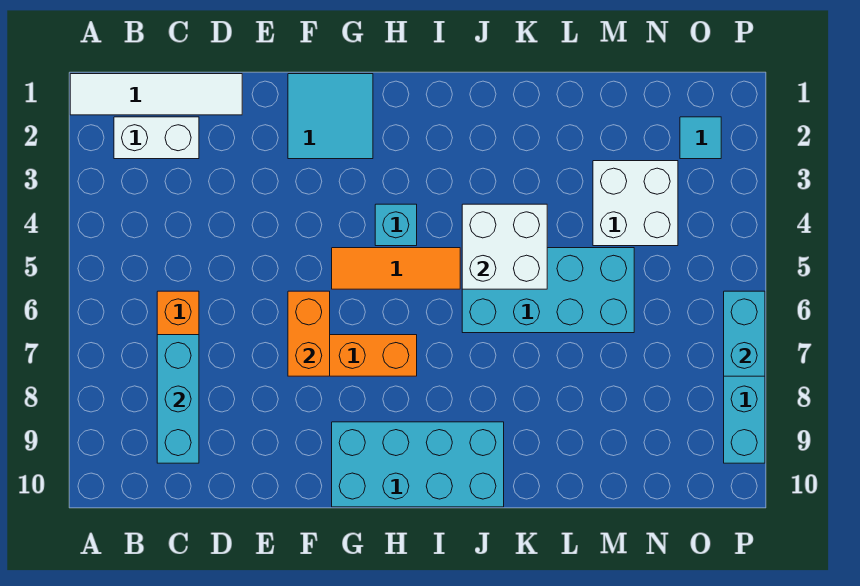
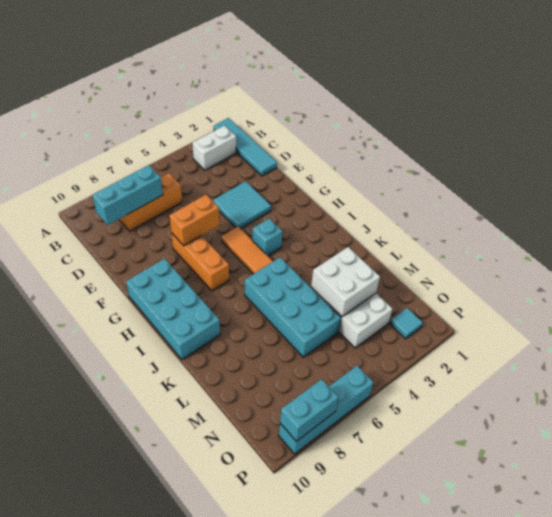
white tile A1:D1 level 1 -> cyan tile A1:D1 level 1
white brick B2:C2 level 1 -> white brick B2:B3 level 1
cyan tile F1:G2 level 1 -> cyan tile E3:F4 level 1
white brick J4:K5 level 2 -> white brick L3:M4 level 2
cyan brick P6:P7 level 2 -> cyan brick P8:P9 level 2

